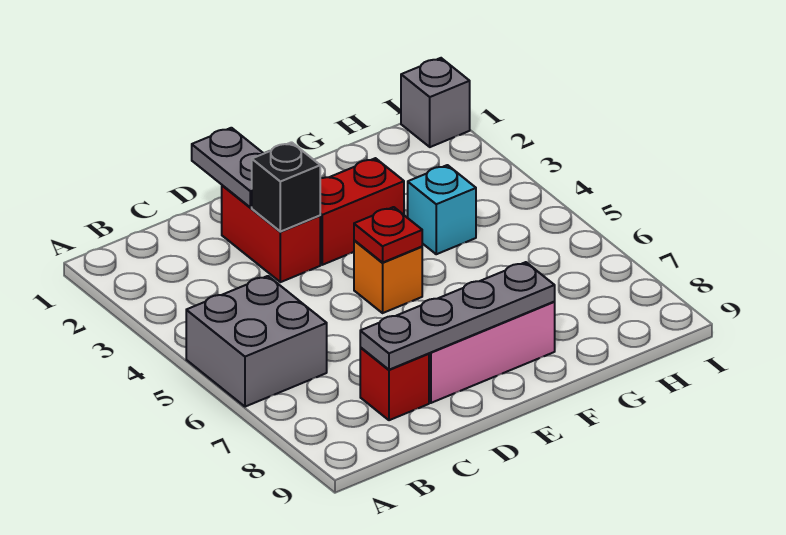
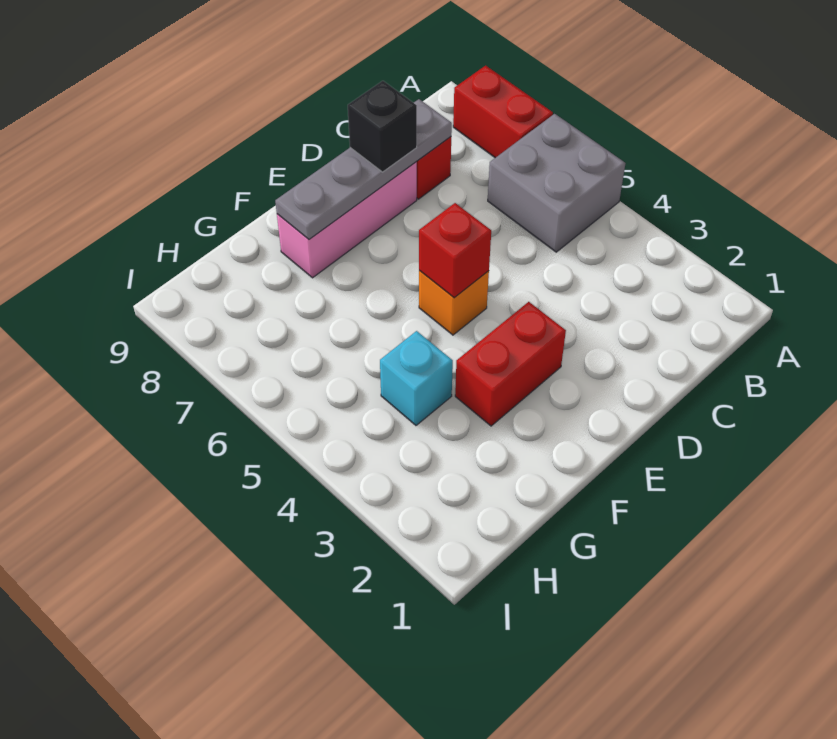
grey plate D1:D2 level 2 -> none
red brick D2:D3 level 1 -> red brick A7:A8 level 1
black brick D3 level 2 -> black brick D8 level 3
red plate E5 level 2 -> red brick E5 level 2
grey brick I1 level 1 -> none

